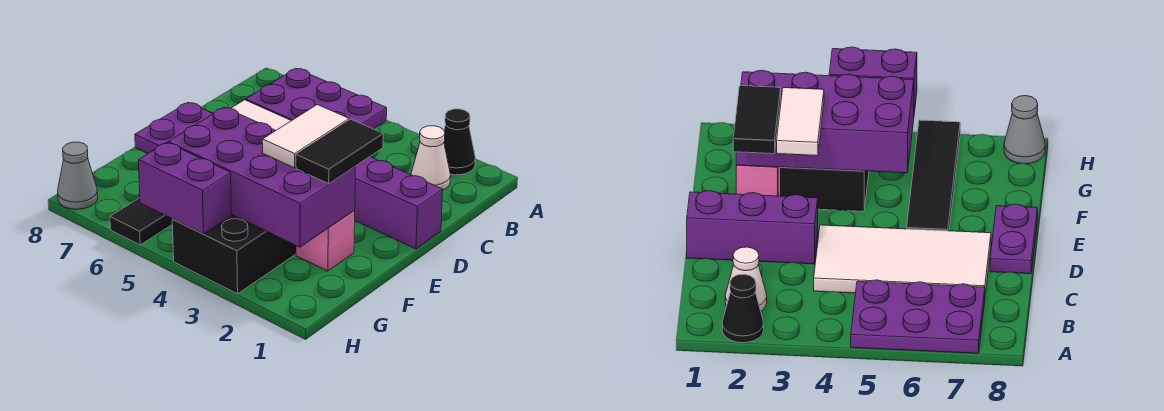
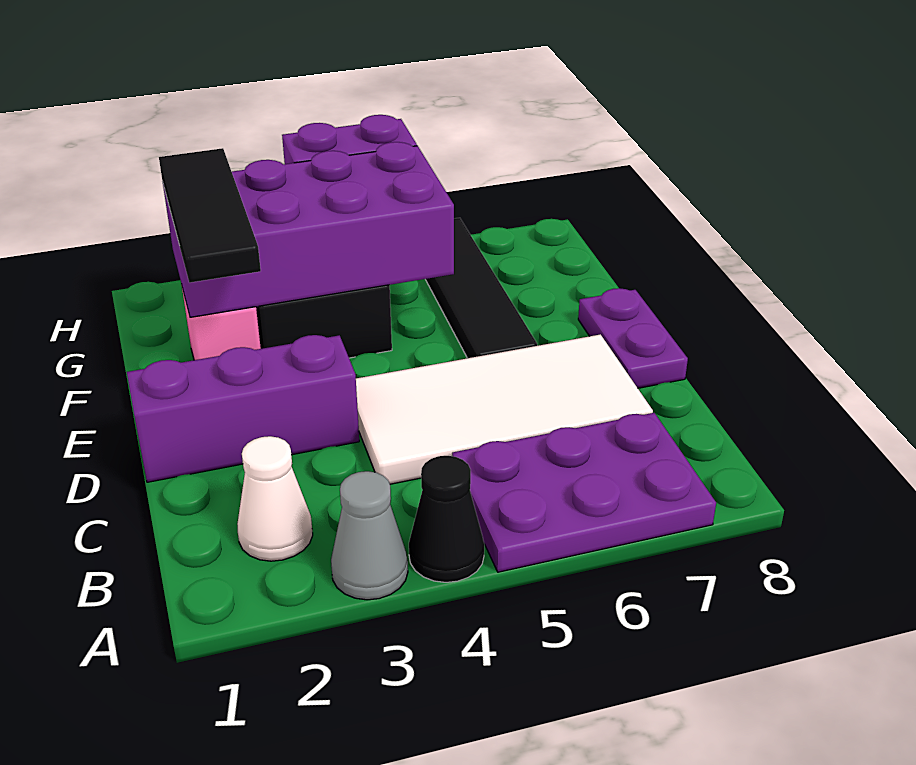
black cone A2 level 1 -> black cone A4 level 1
black tile E2:F2 level 3 -> black tile E2:G2 level 3
white tile E3:F3 level 3 -> none
grey cone H8 level 1 -> grey cone A3 level 1

